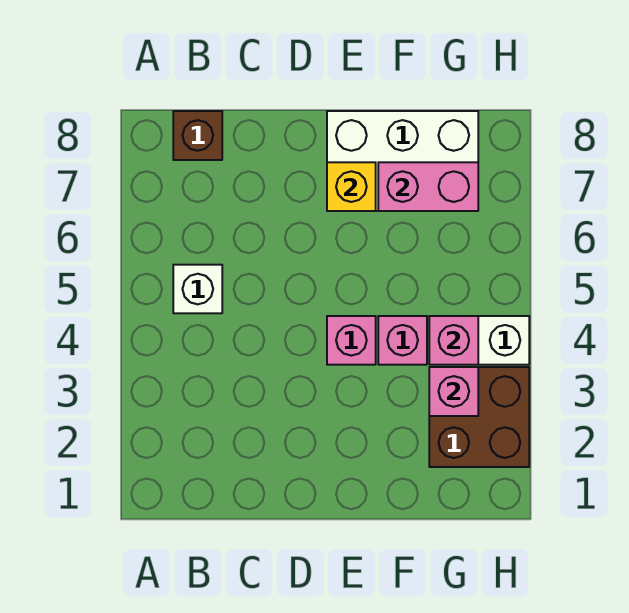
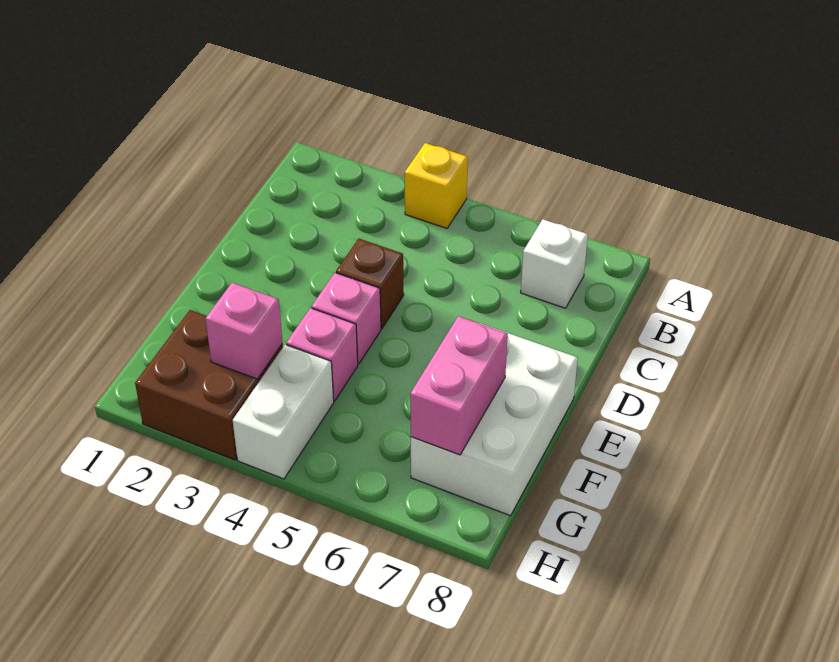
white brick B5 level 1 -> white brick B7 level 1
brown brick B8 level 1 -> brown brick D4 level 1
yellow brick E7 level 2 -> yellow brick A4 level 1
pink brick G4 level 2 -> none

